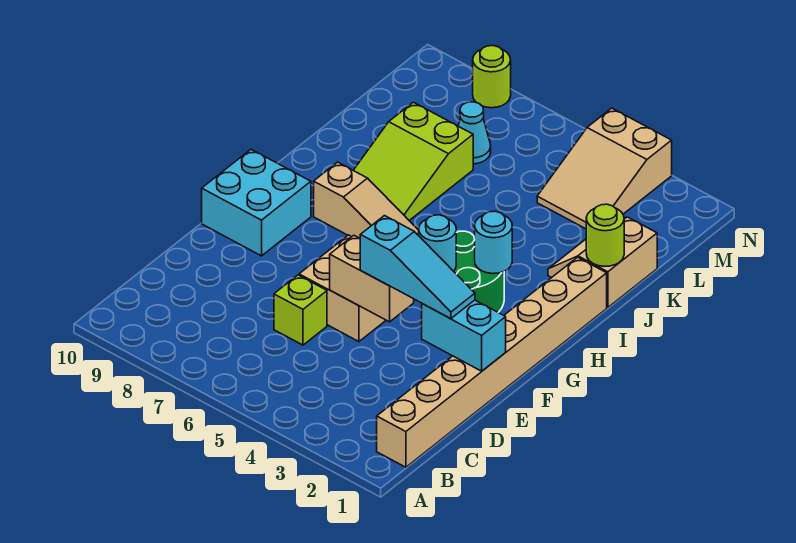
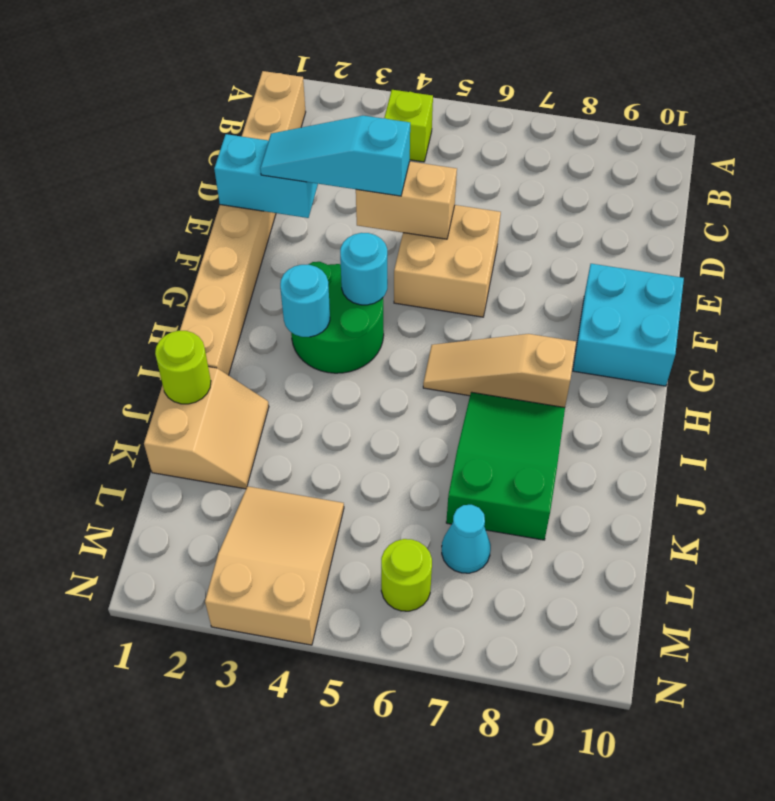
lime brick D6 level 1 -> lime brick B4 level 1
lime slope I7:K8 level 1 top K -> green slope I7:K8 level 1 top K
lime round brick N8 level 1 -> lime round brick M6 level 1

